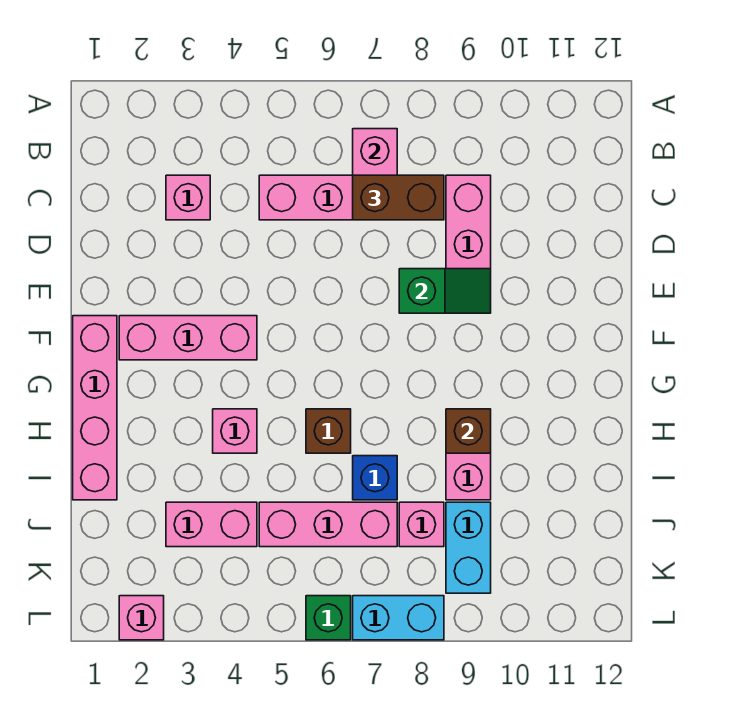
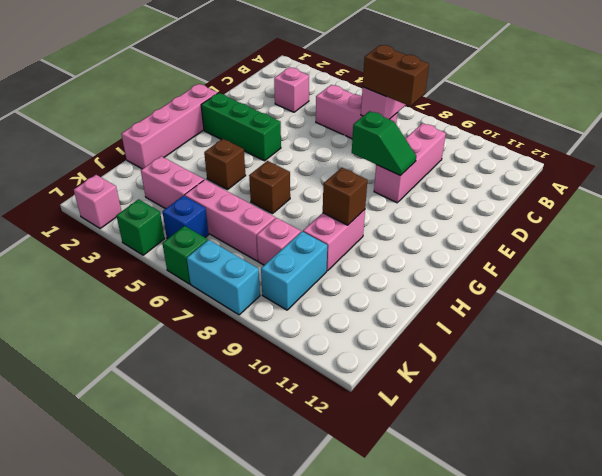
pink brick F2:F4 level 1 -> green brick F2:F4 level 1
pink brick H4 level 1 -> brown brick H4 level 1
blue brick I7 level 1 -> blue brick K5 level 1
none -> green brick L4 level 1

